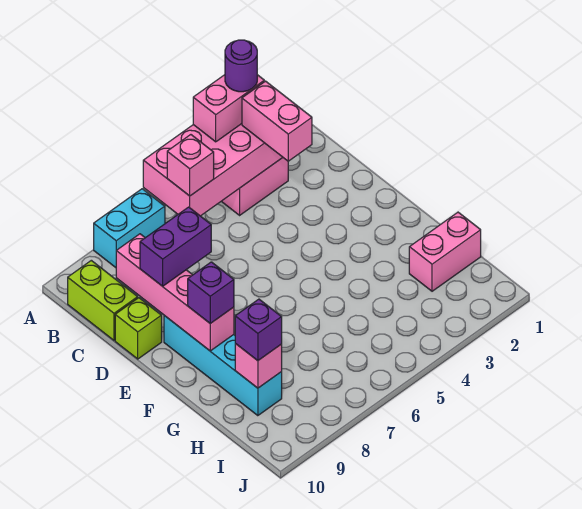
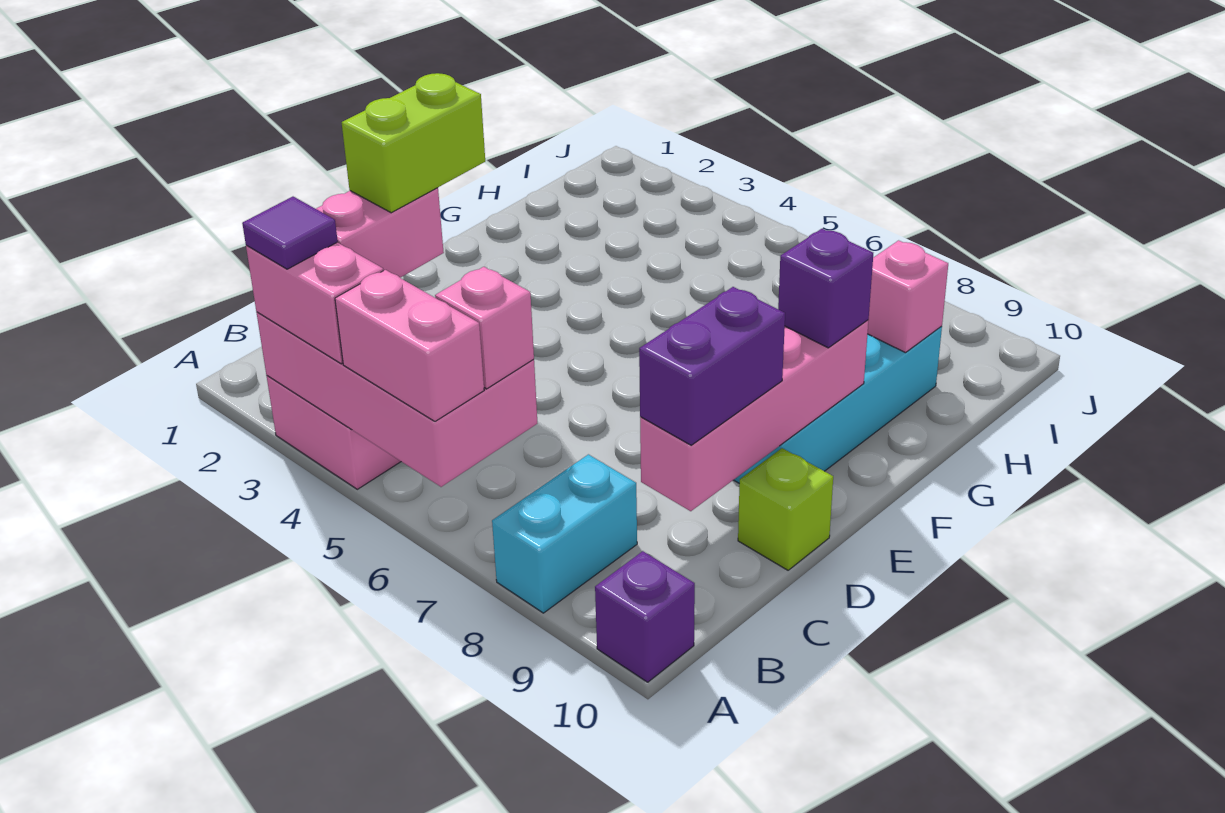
purple round brick A3 level 4 -> purple tile A3 level 4
cyan brick A7:A8 level 1 -> cyan brick A8:B8 level 1
lime brick B10:C10 level 1 -> lime brick C3:D3 level 4
purple brick D8:D9 level 3 -> purple brick C9:D9 level 3
pink brick H1:H2 level 1 -> pink brick A5:A6 level 3
purple brick H9 level 3 -> purple brick A10 level 1

